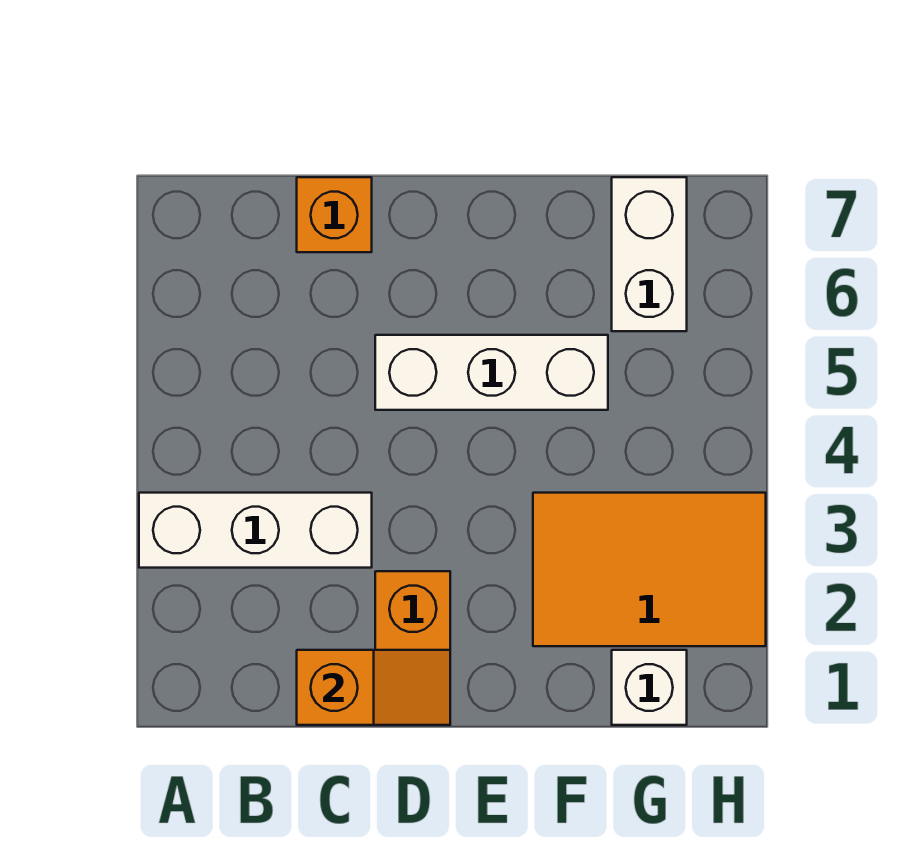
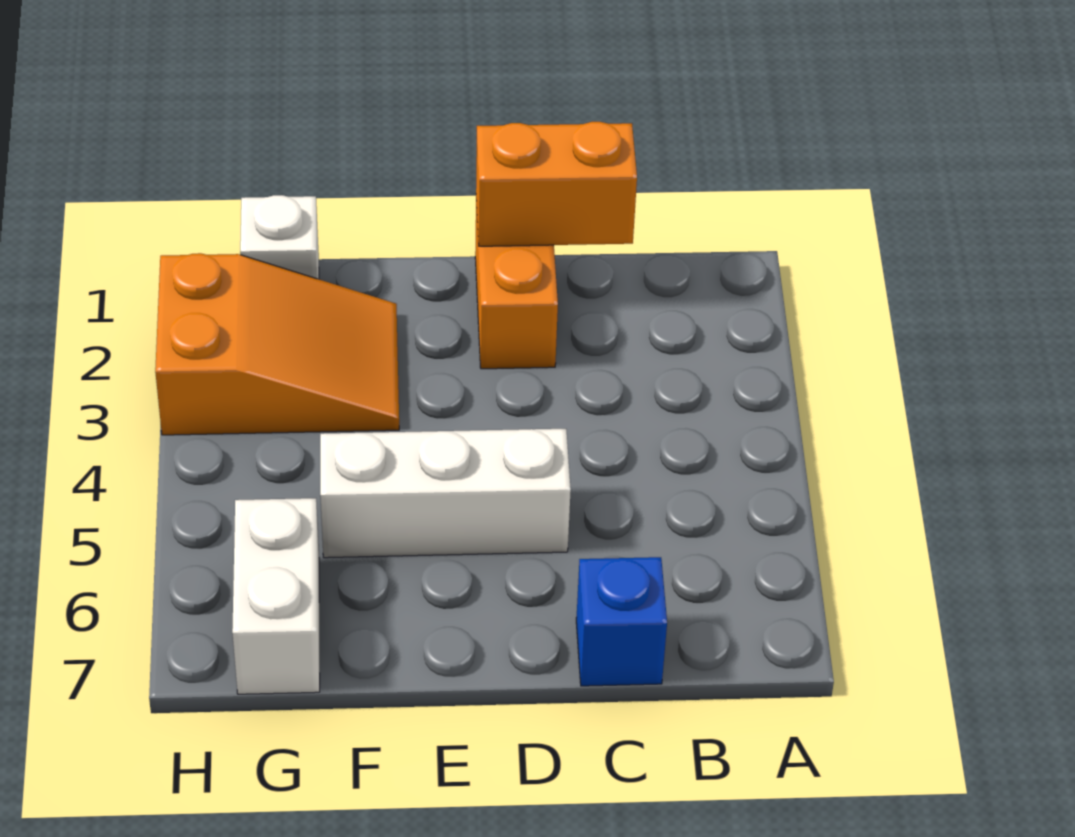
white brick A3:C3 level 1 -> none
orange slope C1:D1 level 2 top C -> orange brick C1:D1 level 2
orange brick C7 level 1 -> blue brick C7 level 1
orange tile F2:H3 level 1 -> orange slope F2:H3 level 1 top H

